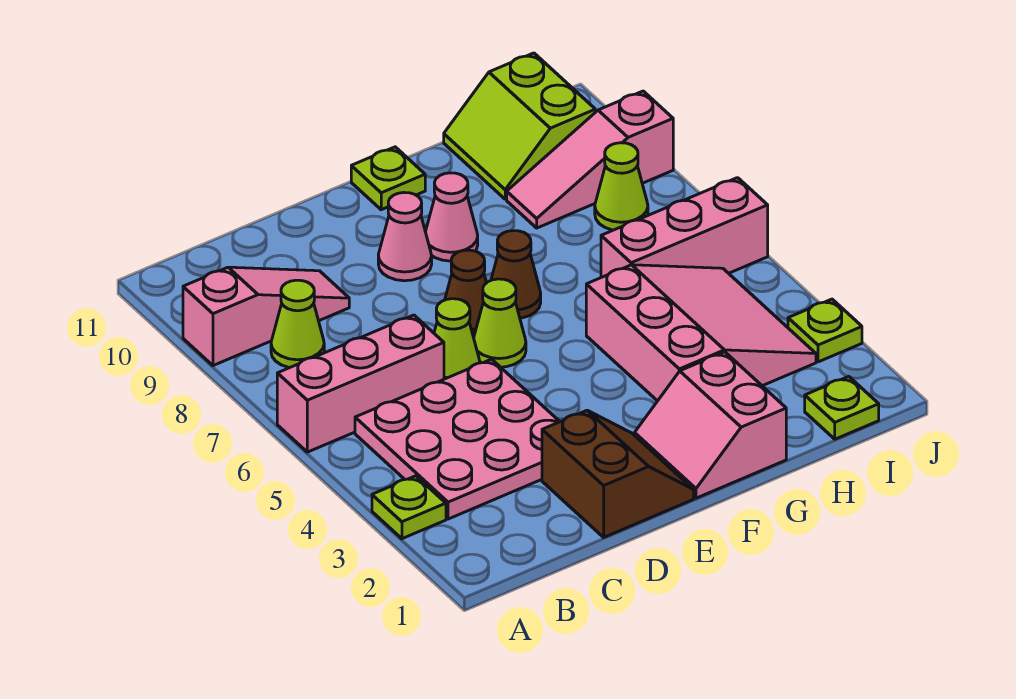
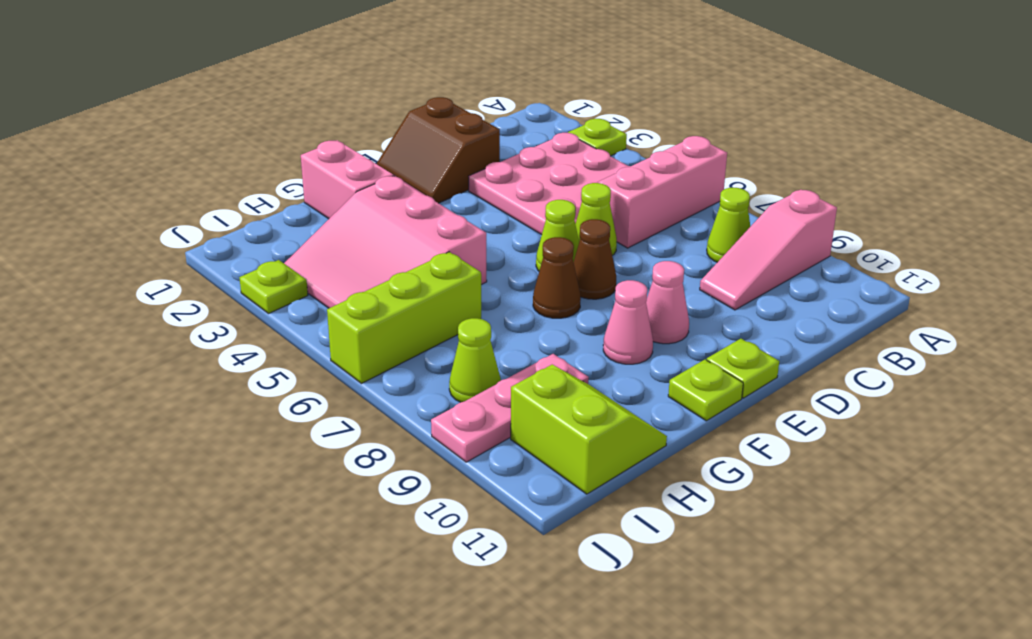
pink brick H6:J6 level 1 -> lime brick H6:J6 level 1
pink slope H9:J9 level 1 top J -> pink plate H9:J9 level 1
lime plate I1 level 1 -> lime plate E11 level 1

